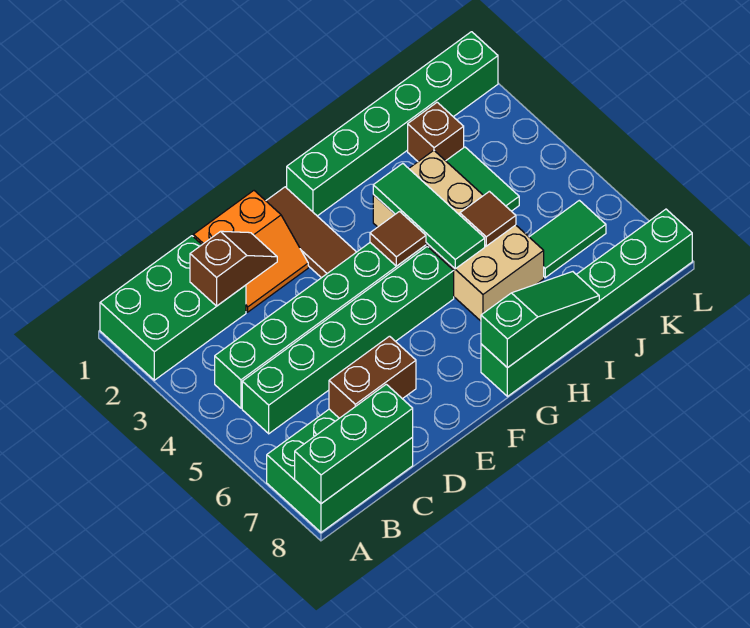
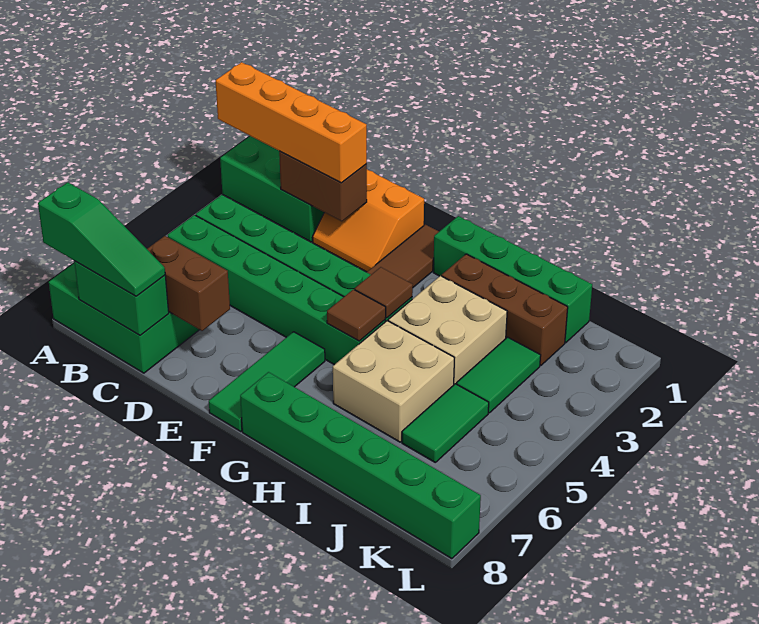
none -> orange brick A2:D2 level 3
green brick A8:C8 level 2 -> green brick B8:C8 level 2
brown slope C2:D2 level 2 top C -> brown brick C2:D2 level 2
green brick G1:L1 level 1 -> green brick G1:J1 level 1
green slope G8:I8 level 2 top G -> green slope A8:C8 level 3 top A
green tile H3:H5 level 2 -> green tile F6:F8 level 1
brown tile I5 level 2 -> brown tile G5 level 2
brown brick J2 level 1 -> brown brick H2:J2 level 1
green tile J6:K6 level 1 -> green tile J5:J6 level 1

